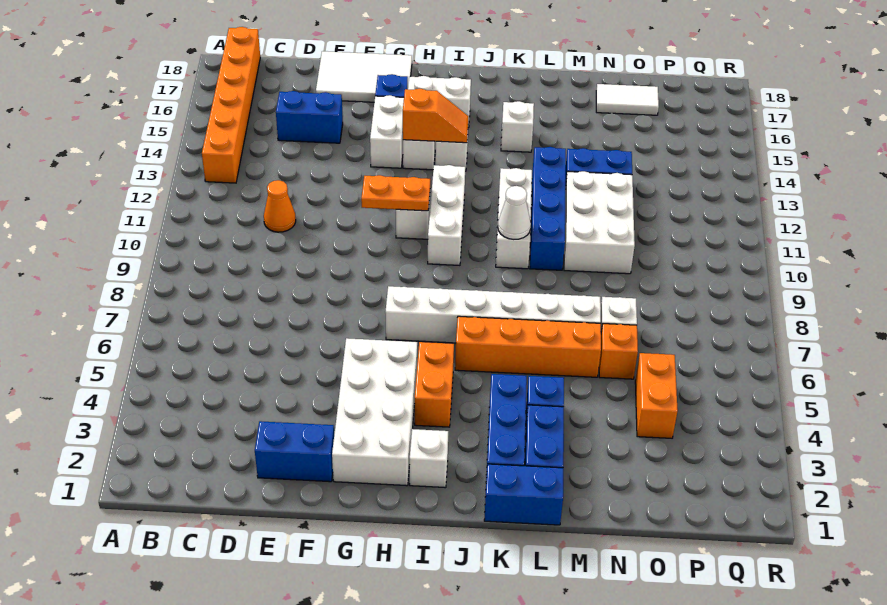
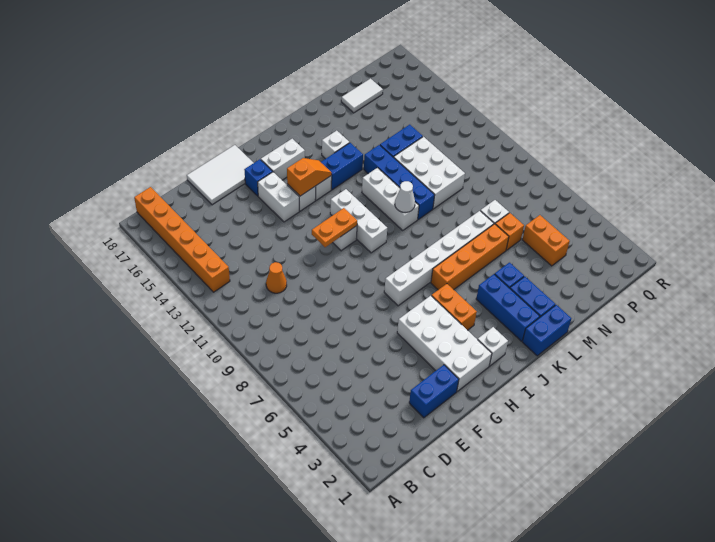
blue brick D15:E15 level 1 -> blue brick J14:K14 level 1

